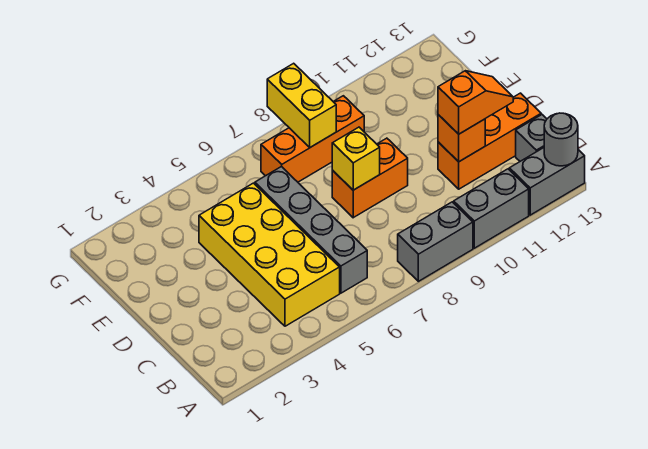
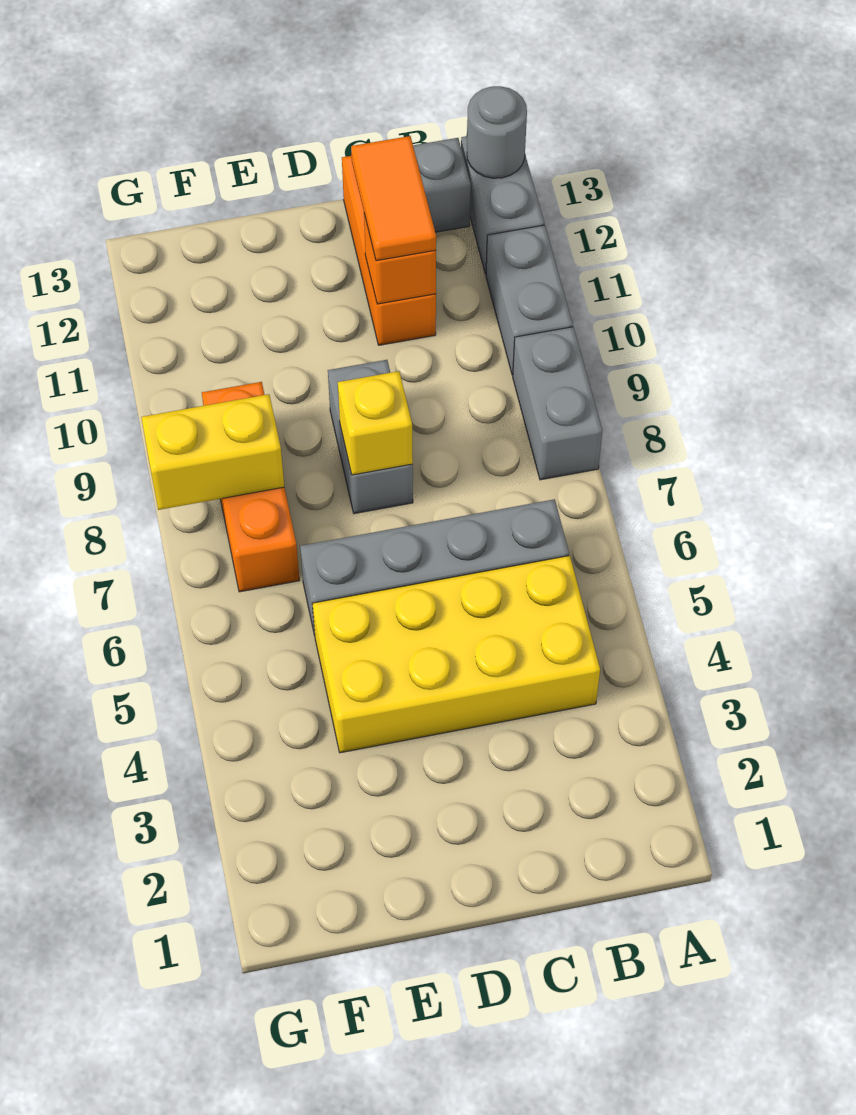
orange slope C11:C12 level 3 top 11 -> orange tile C11:C12 level 3
orange brick D8:D9 level 1 -> grey brick D8:D9 level 1

